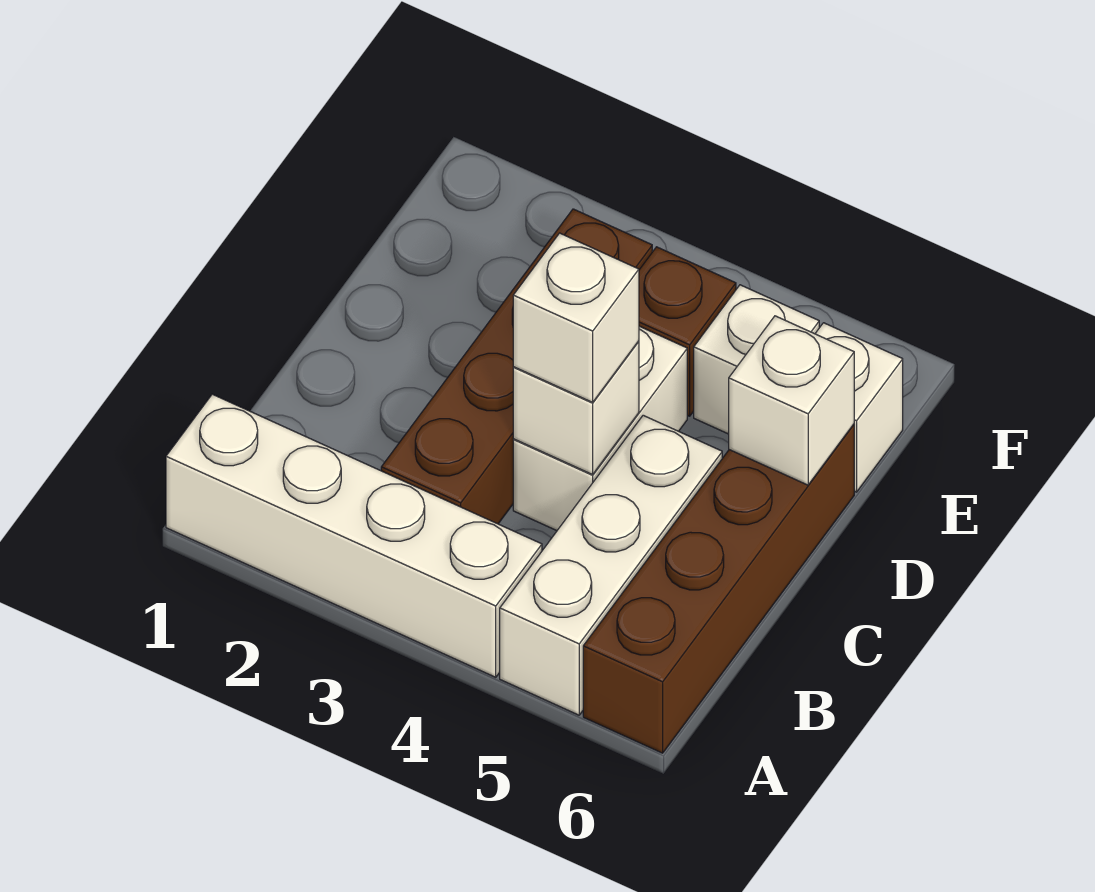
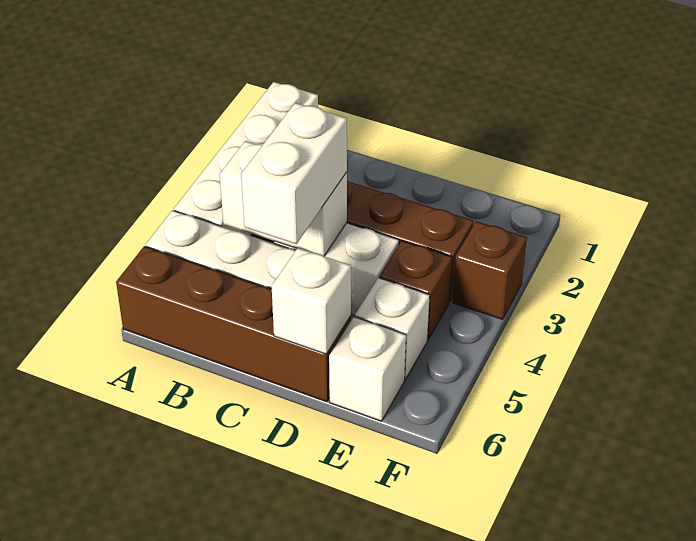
white brick C4 level 2 -> white brick B4:C4 level 2
white brick C4 level 3 -> white brick C4:C5 level 3
none -> brown brick F3 level 1

